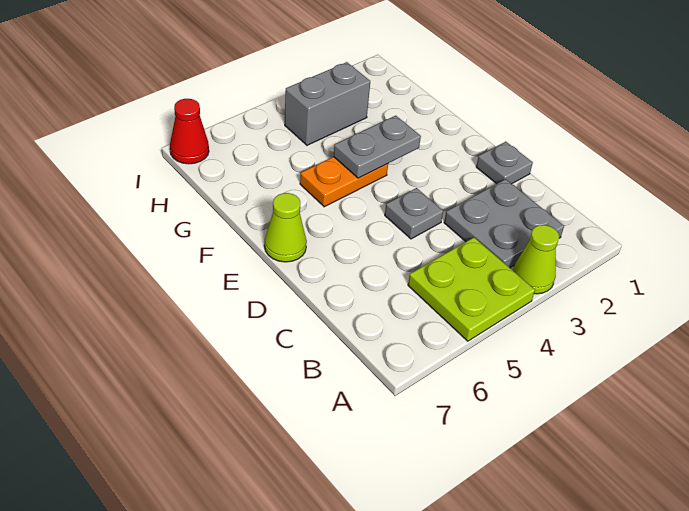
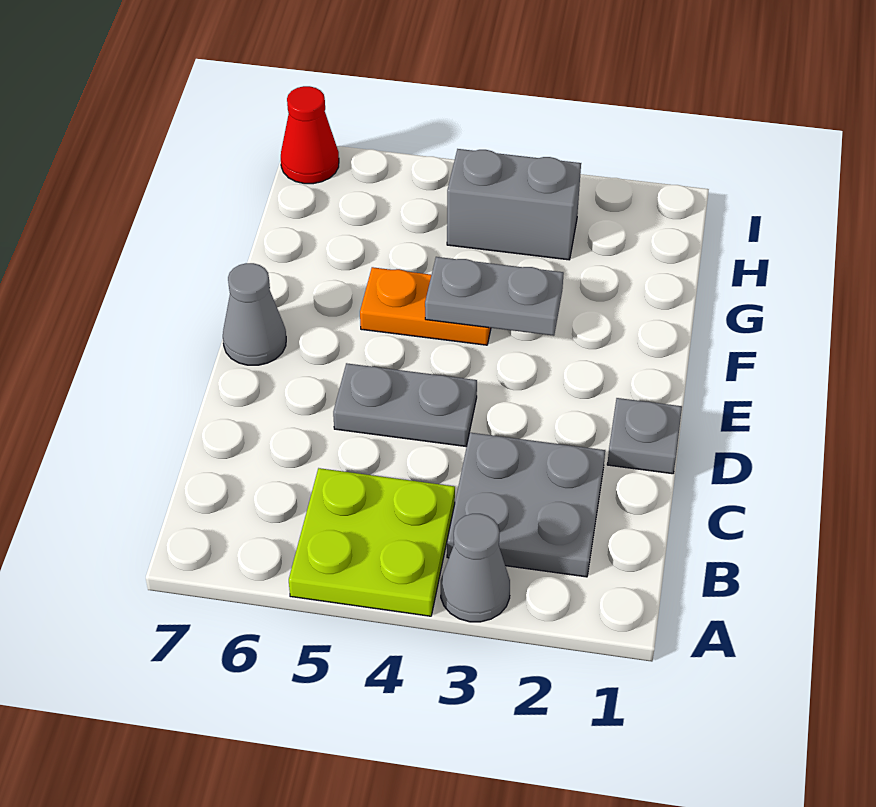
lime cone A3 level 1 -> grey cone A3 level 1
grey plate D4 level 1 -> grey plate D4:D5 level 1
lime cone E7 level 1 -> grey cone E7 level 1

